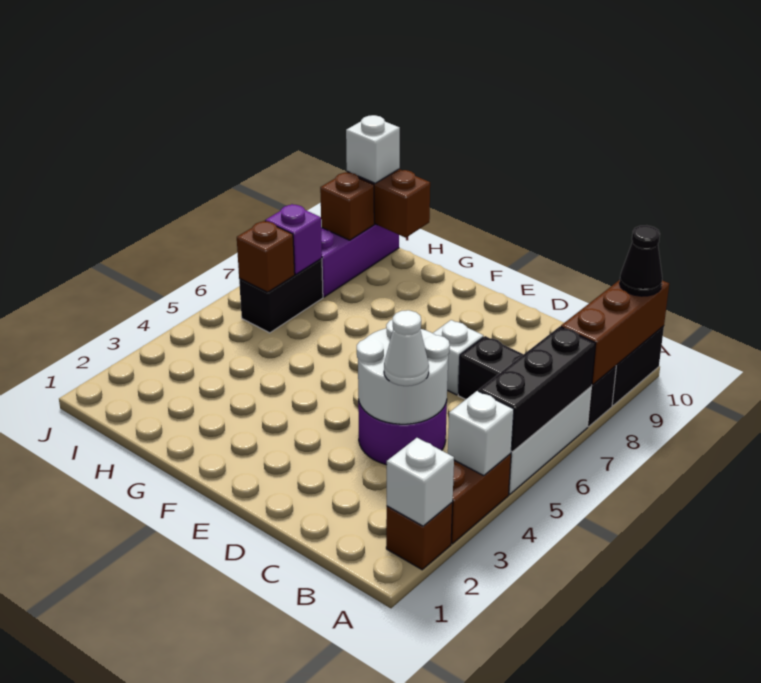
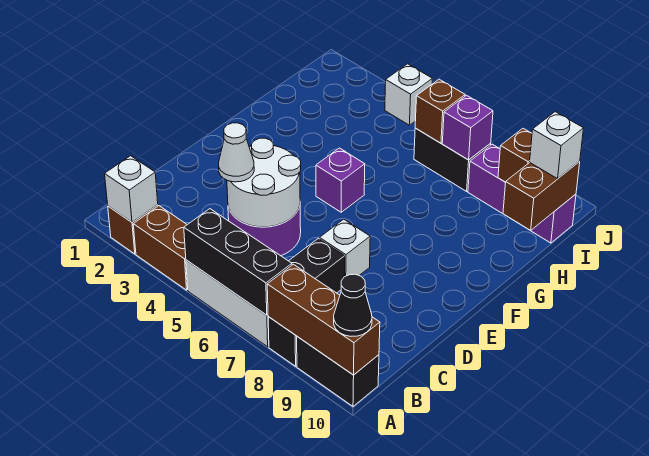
white brick A4 level 2 -> white brick J4 level 1
none -> purple brick F5 level 1

